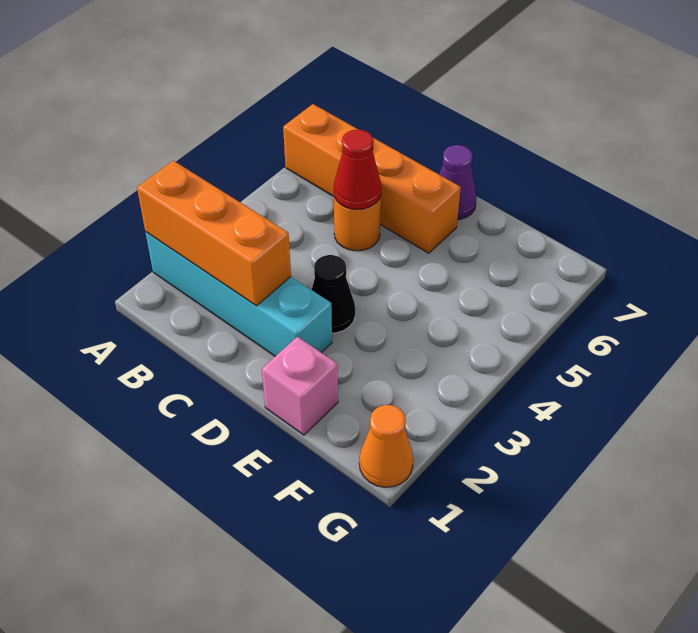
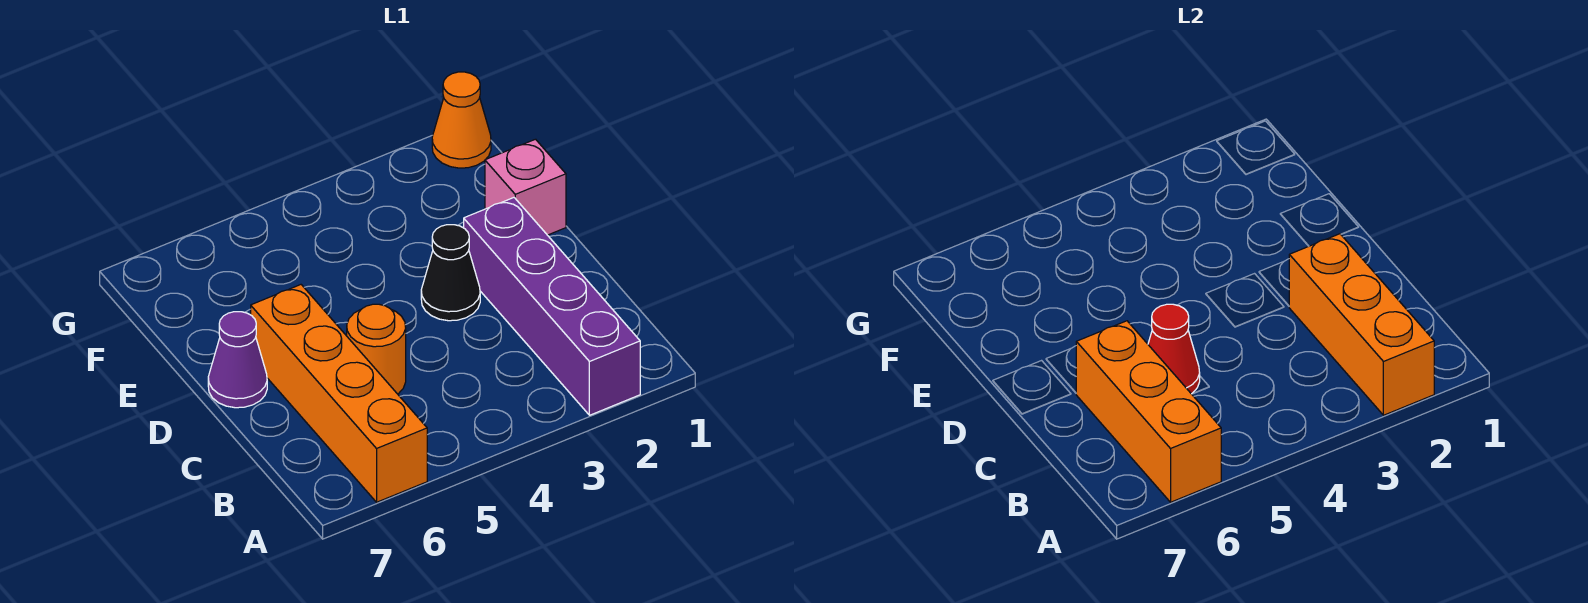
cyan brick A2:D2 level 1 -> purple brick A2:D2 level 1
none -> orange brick A6:C6 level 2

